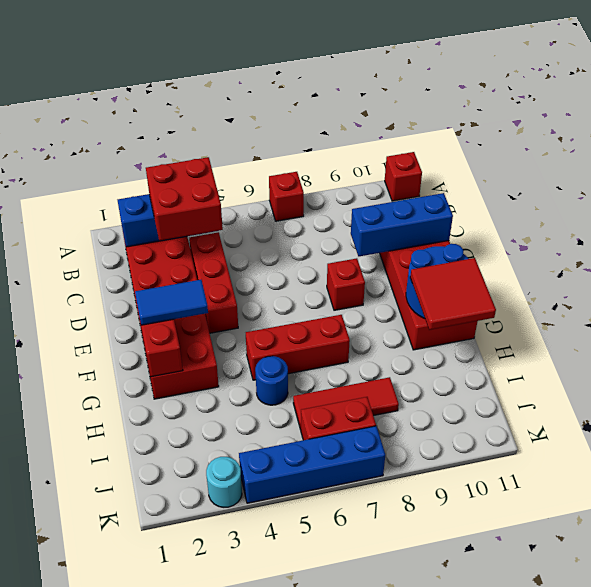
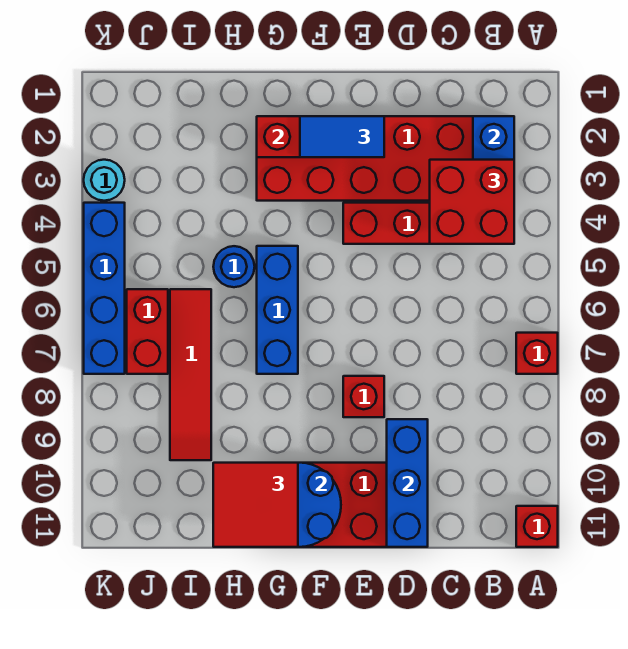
blue tile F2:F3 level 3 -> blue tile E2:F2 level 3
red brick G5:G7 level 1 -> blue brick G5:G7 level 1
red tile I6:I8 level 1 -> red tile I6:I9 level 1

